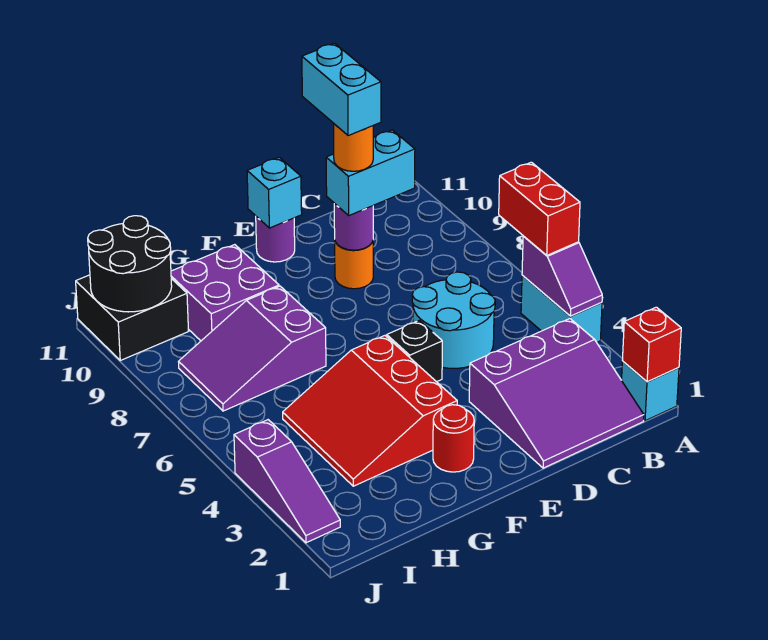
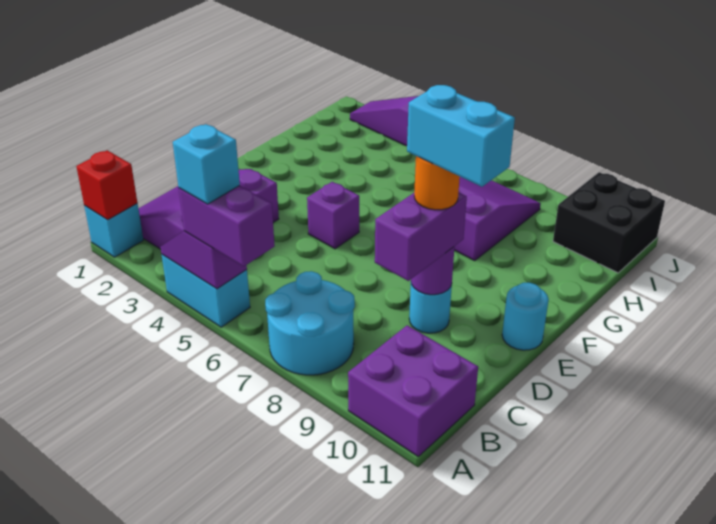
red brick A5:A6 level 3 -> purple brick A5:A6 level 3
cyan round brick C5:D6 level 1 -> cyan round brick A7:B8 level 1
cyan brick C9:D9 level 3 -> purple brick C9:D9 level 3
orange round brick D9 level 1 -> cyan round brick D9 level 1
black brick E5 level 1 -> purple brick E5 level 1
purple round brick E11 level 1 -> cyan round brick E11 level 1
cyan brick E11 level 2 -> cyan brick A5 level 4
red round brick F2 level 1 -> none
red slope F3:H5 level 1 top F -> none
purple brick G9:H10 level 1 -> purple brick A10:B11 level 1
black round brick I10:J11 level 2 -> none

